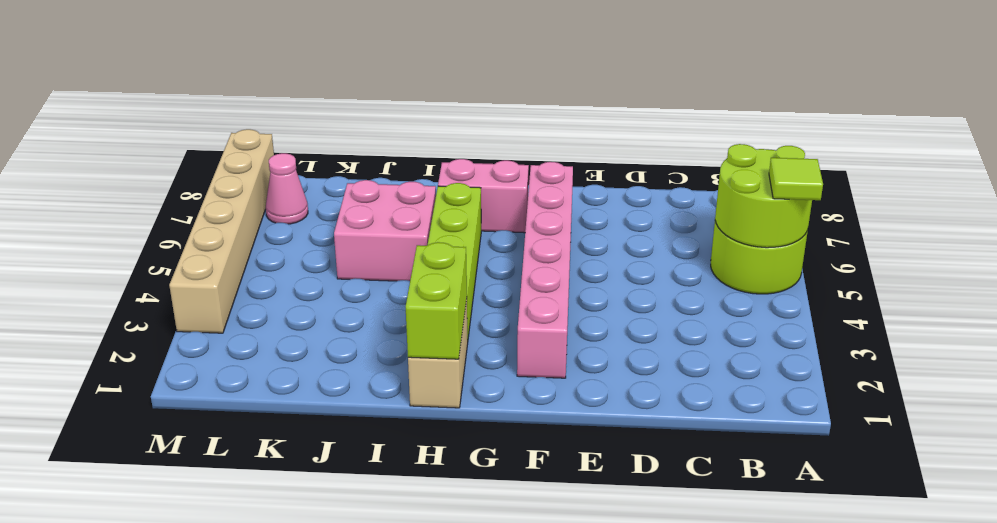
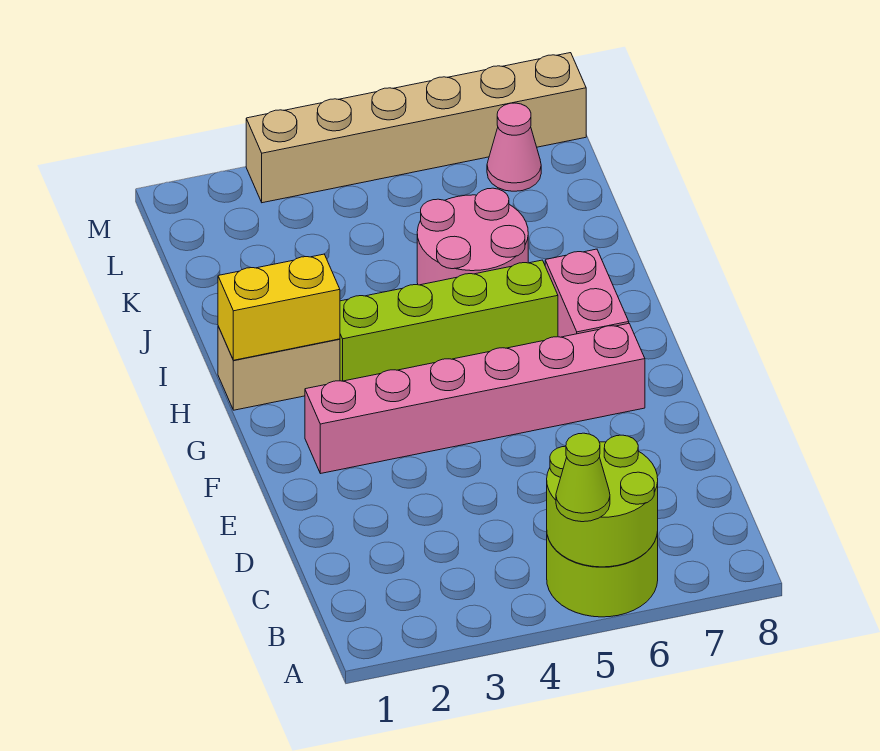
lime tile A5 level 3 -> lime cone A5 level 3
lime brick H1:H2 level 2 -> yellow brick H1:H2 level 2
pink brick I5:J6 level 1 -> pink round brick I5:J6 level 1

